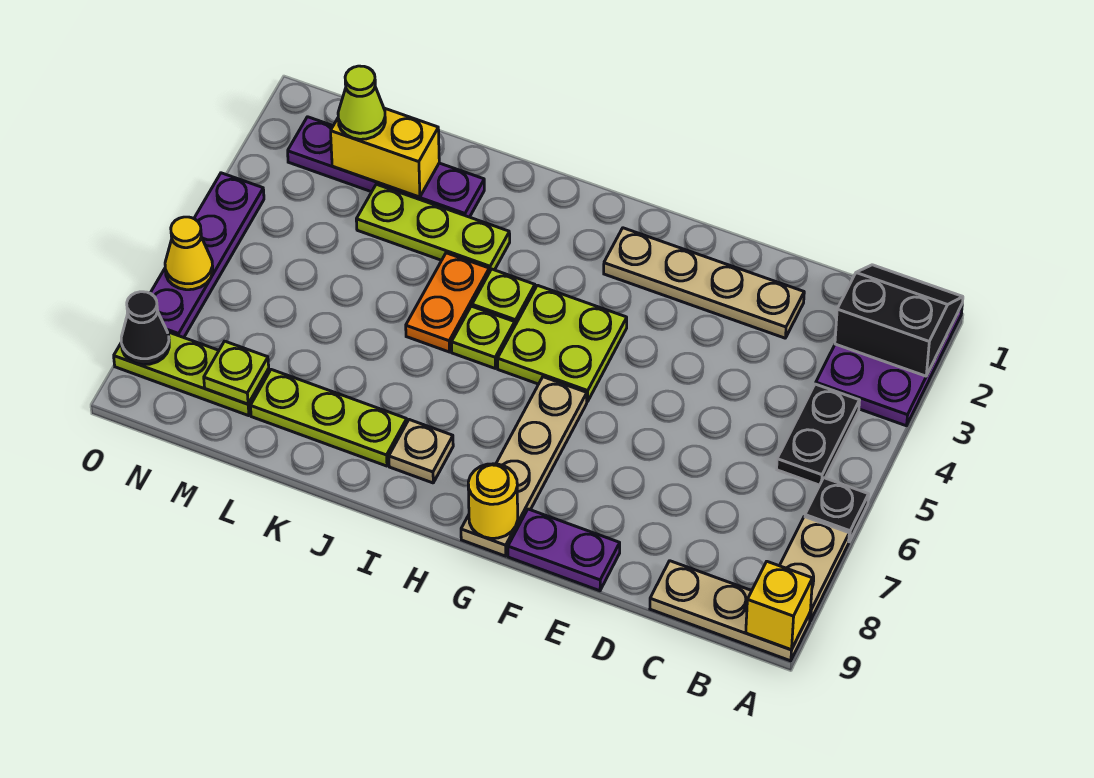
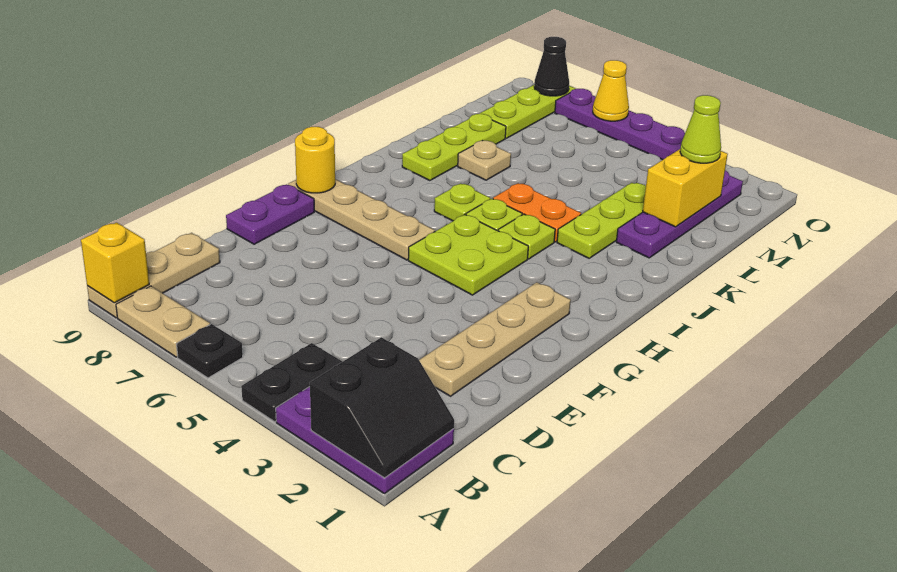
black plate B4:B5 level 1 -> black plate A4:B4 level 1
tan plate I8 level 1 -> tan plate K7 level 1
lime plate M8 level 2 -> lime plate I6 level 1

